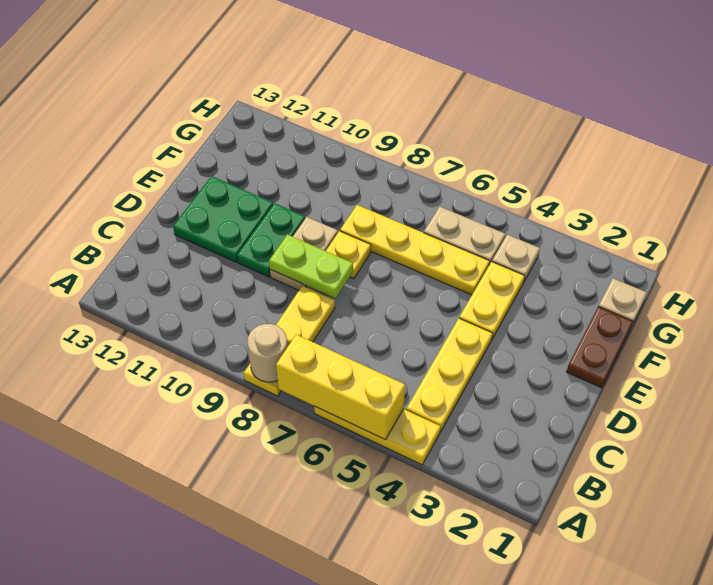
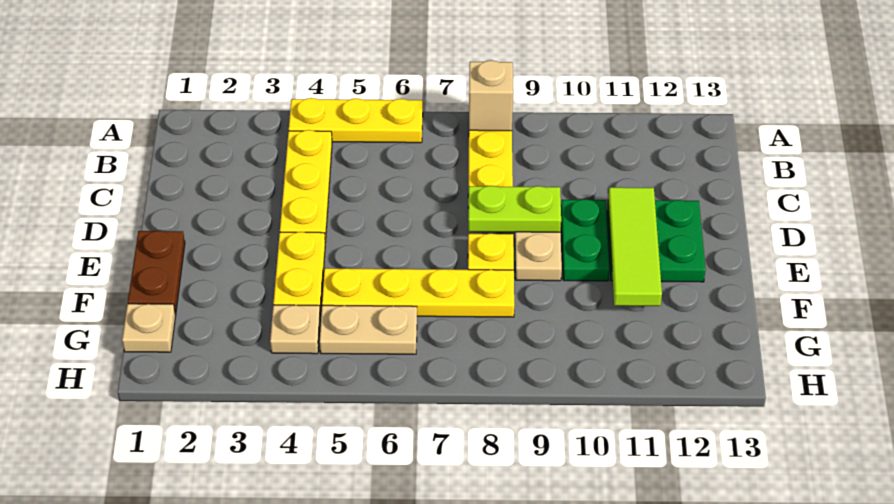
yellow brick A5:A7 level 2 -> none
tan round brick A8 level 2 -> tan brick A8 level 2
none -> lime tile D11:F11 level 2

